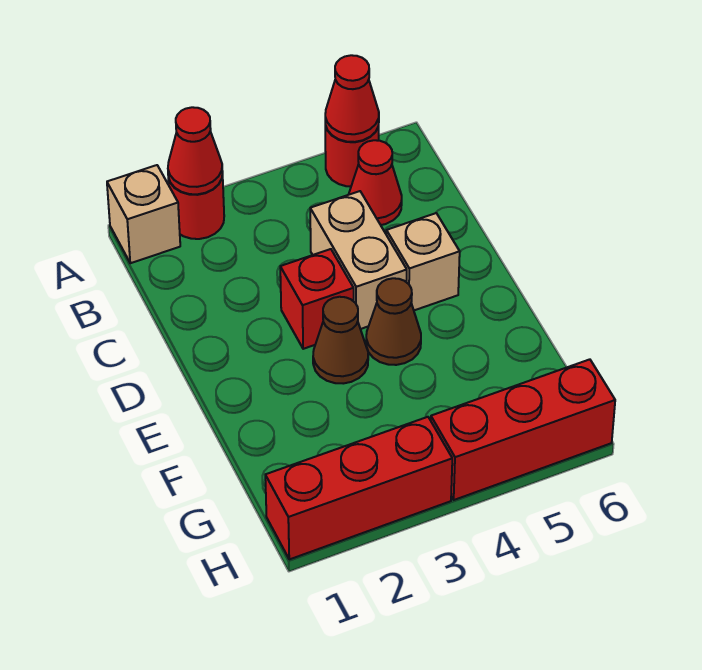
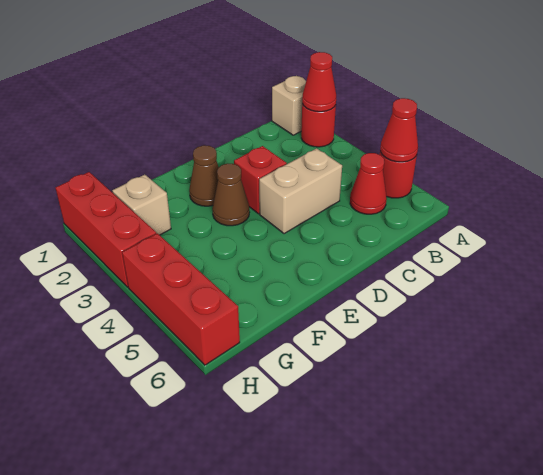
tan brick D5 level 1 -> tan brick G2 level 1
brown cone E4 level 1 -> brown cone E2 level 1

